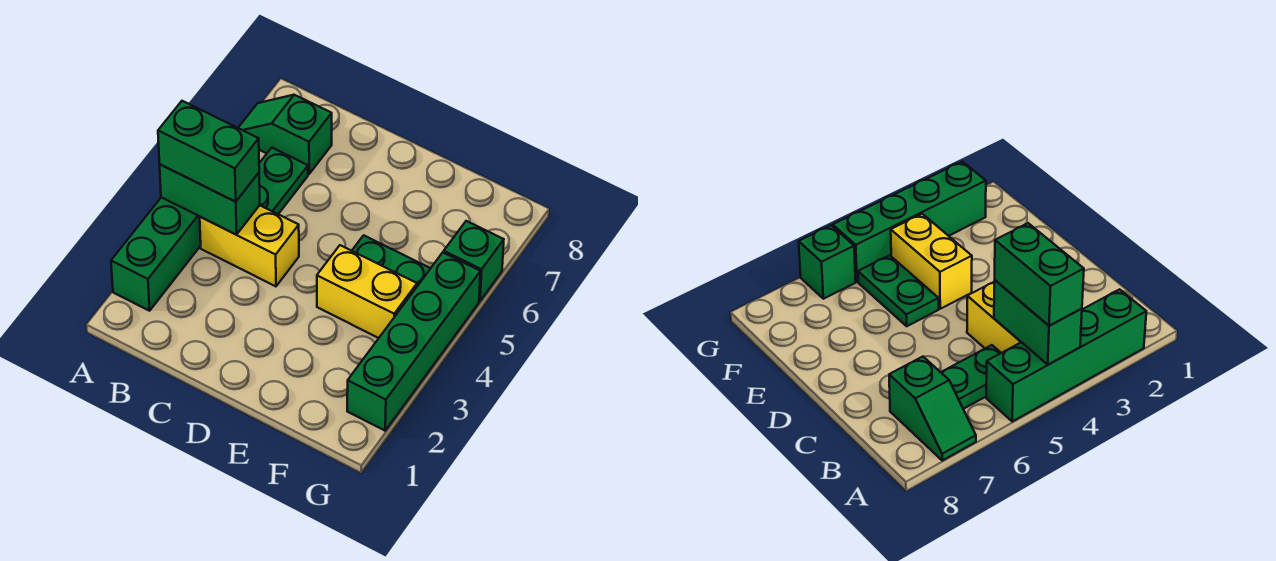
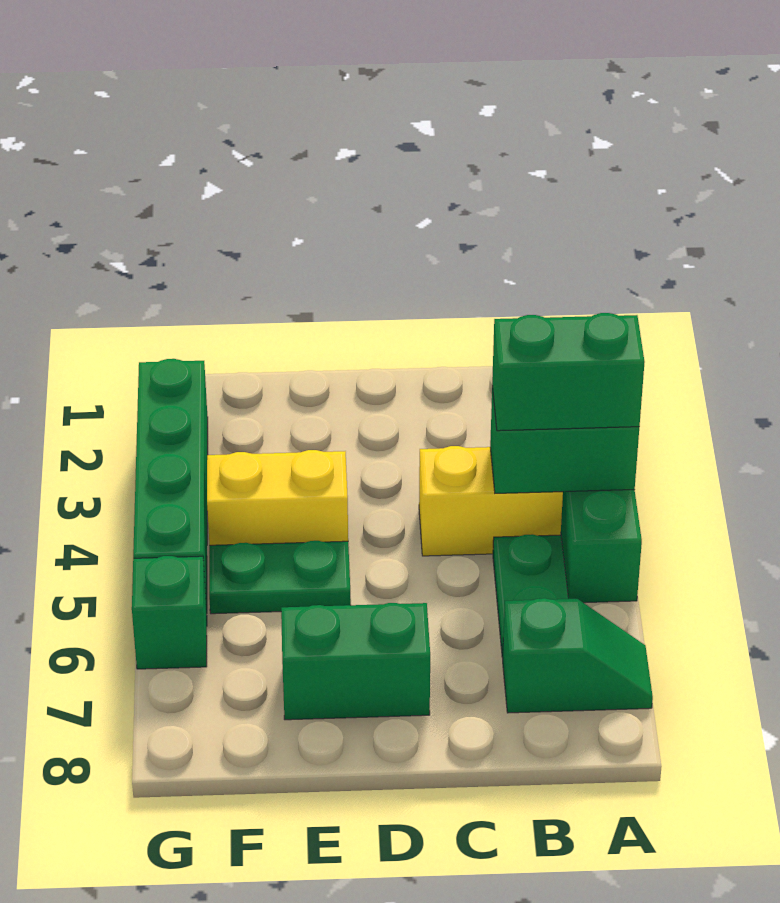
none -> green brick D7:E7 level 1

